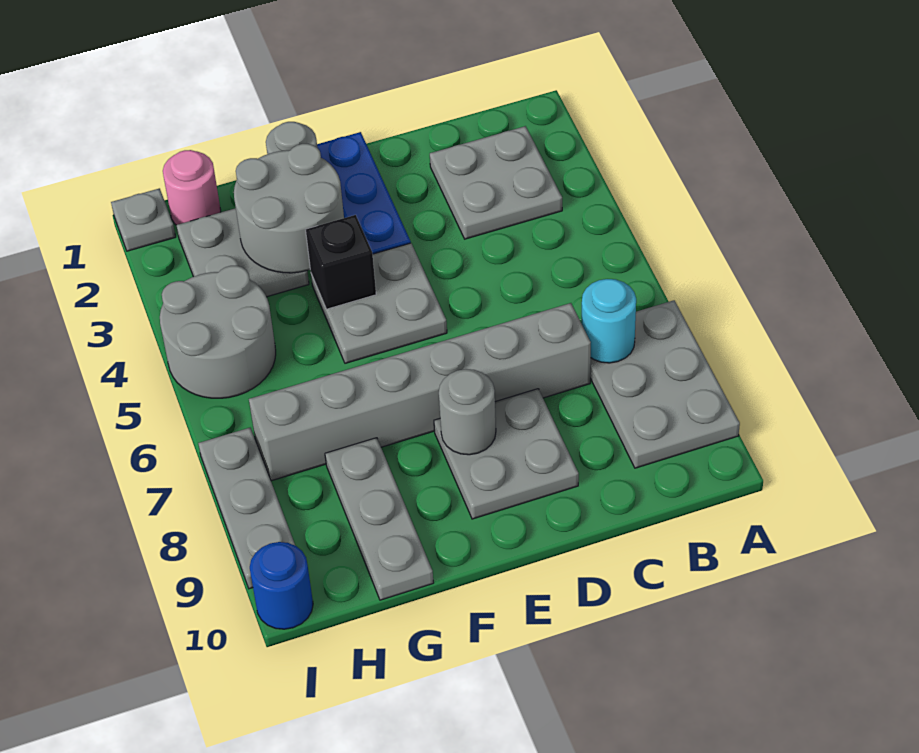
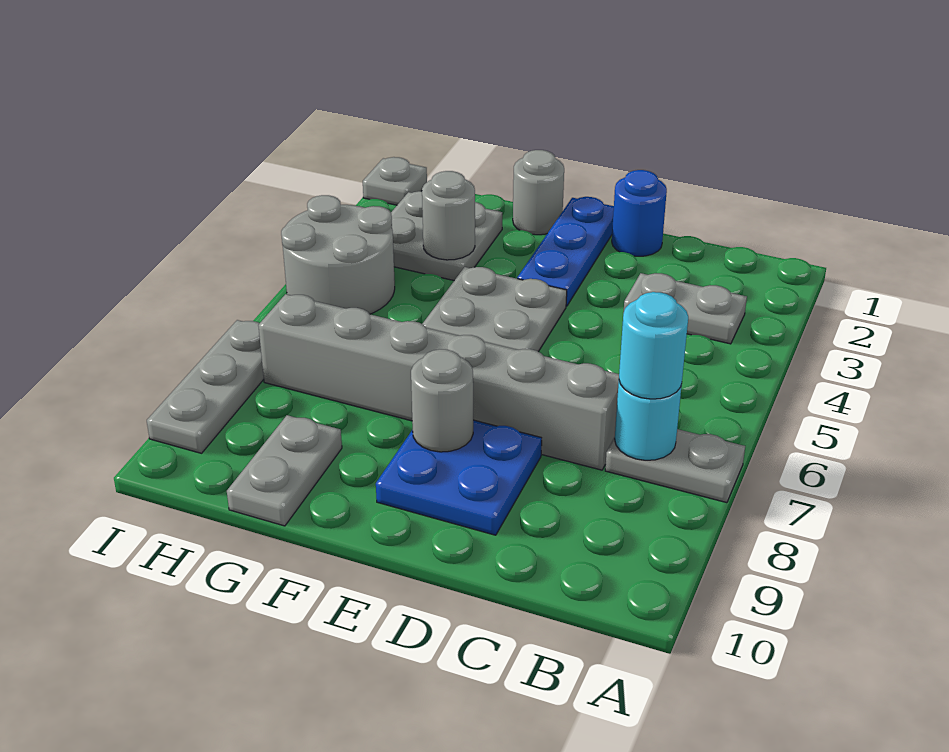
grey plate A7:B9 level 1 -> grey plate A7:B7 level 1
grey plate B2:C3 level 1 -> grey plate B3:C3 level 1
none -> cyan round brick B7 level 3
grey plate D8:E9 level 1 -> blue plate D8:E9 level 1
grey round brick F2:G3 level 2 -> grey round brick G3 level 2
black brick F4 level 2 -> none
grey plate G8:G10 level 1 -> grey plate G9:G10 level 1
pink round brick H1 level 1 -> none
blue round brick I10 level 1 -> blue round brick D1 level 1

